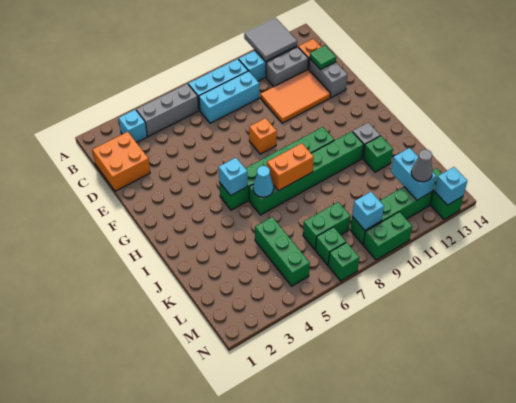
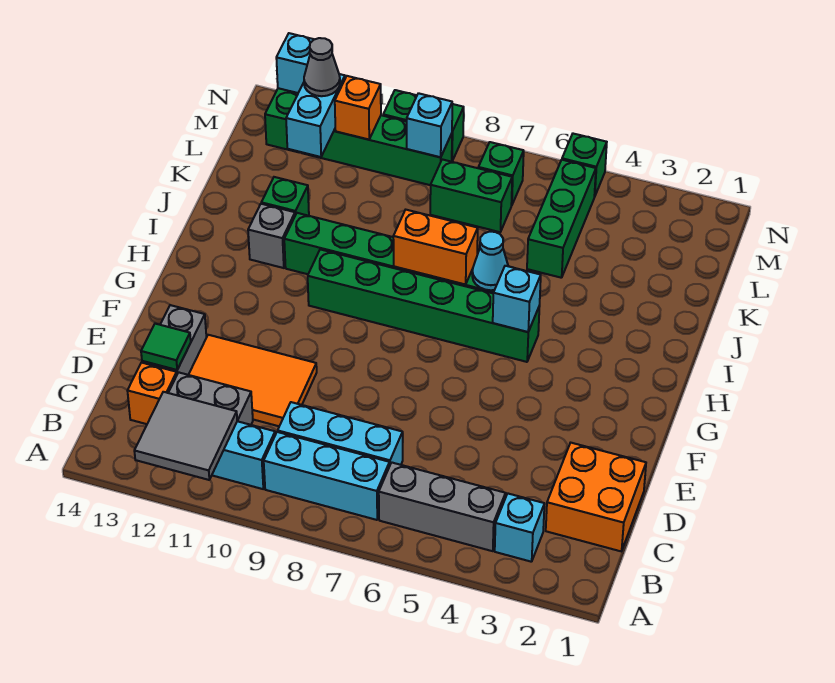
orange brick F8 level 1 -> orange brick M11 level 2
green brick N7 level 1 -> green brick N5 level 1

